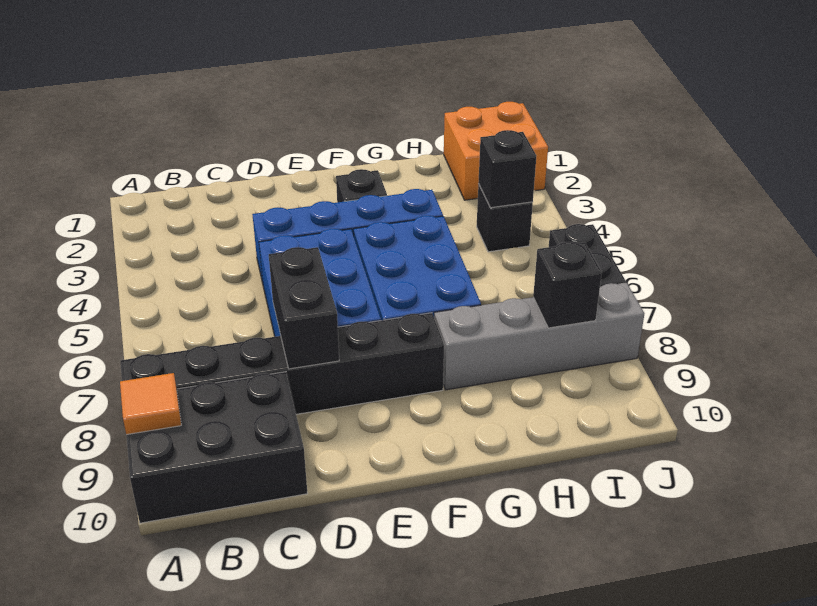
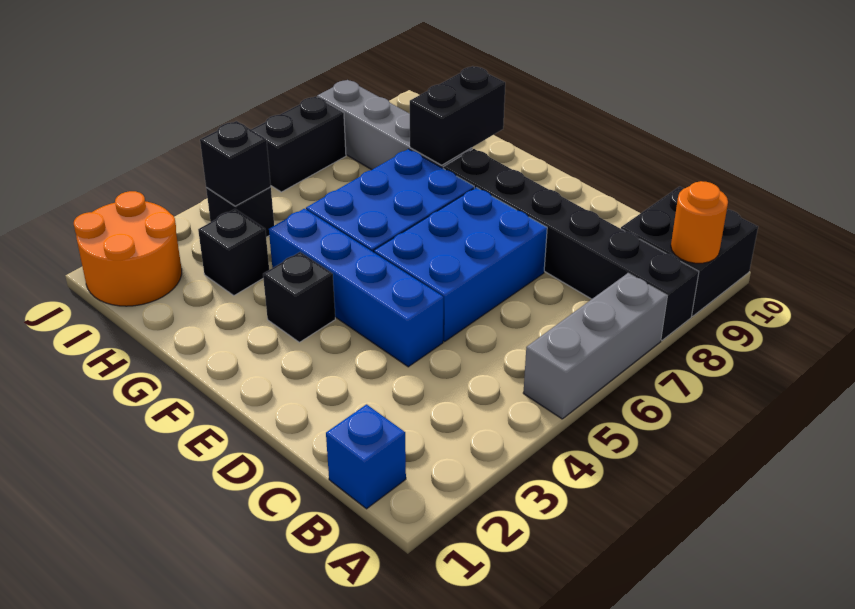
none -> grey brick A5:A7 level 1
black brick A9:C10 level 1 -> black brick A9:B10 level 1
orange tile A9 level 2 -> orange round brick A9 level 2
none -> blue brick B1 level 1
black brick D7:D8 level 2 -> black brick G8:G9 level 2
orange brick I1:J2 level 1 -> orange round brick I1:J2 level 1
black brick I8 level 2 -> black brick H3 level 1

